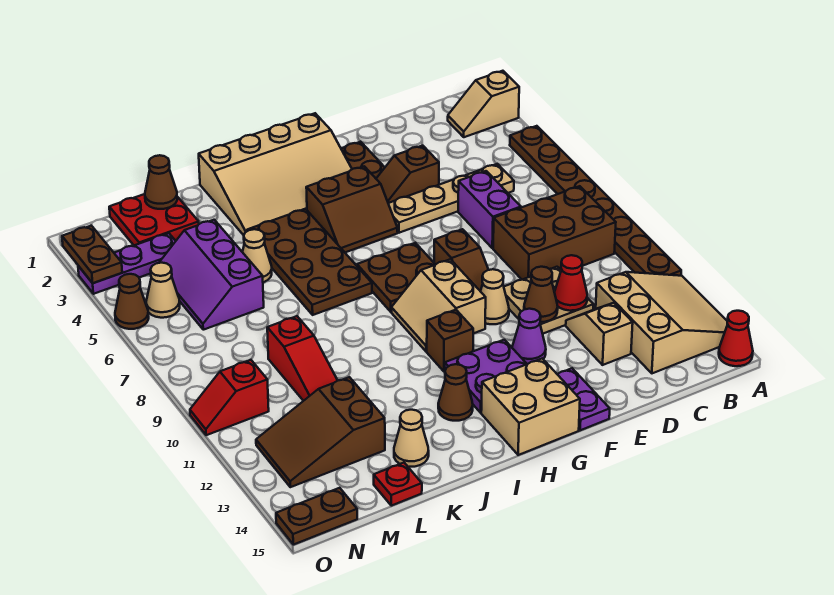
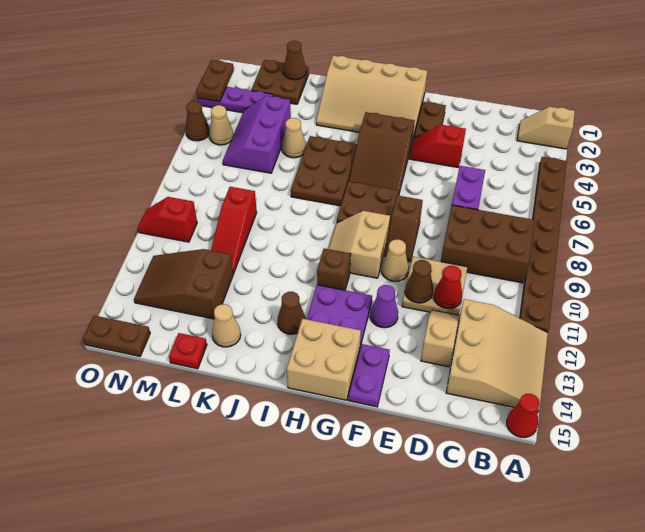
tan plate C5:F5 level 1 -> none
brown slope E4:F4 level 1 top E -> red slope E4:F4 level 1 top E
brown slope G4:H5 level 1 top 4 -> brown slope G4:H6 level 1 top 4
brown plate I4:J7 level 1 -> brown plate I5:J7 level 1
red plate L1:M2 level 1 -> brown plate L1:M2 level 1

